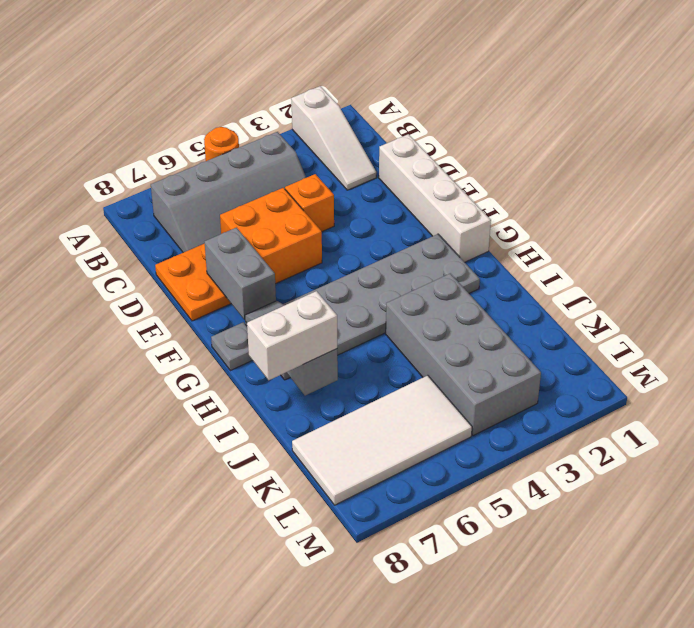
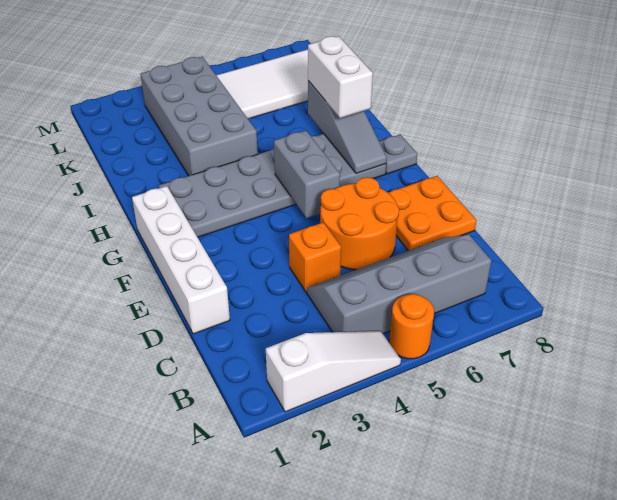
white slope A2:C2 level 1 top A -> white slope A2:A4 level 1 top 2
orange brick D5:E6 level 1 -> orange round brick D5:E6 level 1
grey brick E7:F7 level 2 -> grey brick F5:G5 level 2
white brick I7:I8 level 3 -> white brick H7:I7 level 3

